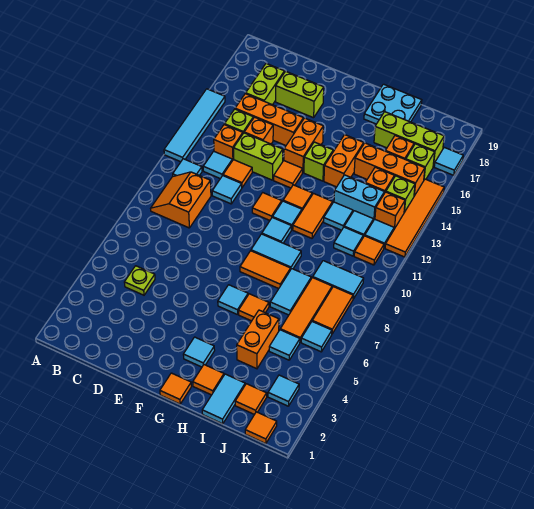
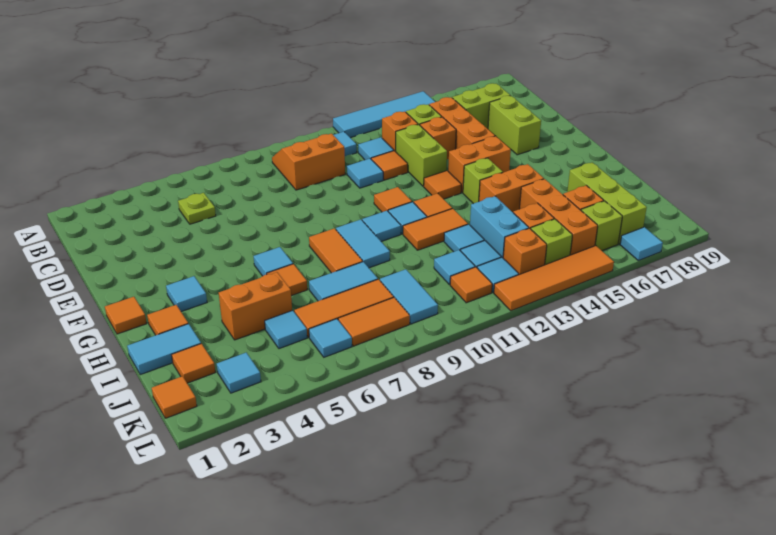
cyan plate H18:I19 level 1 -> none

